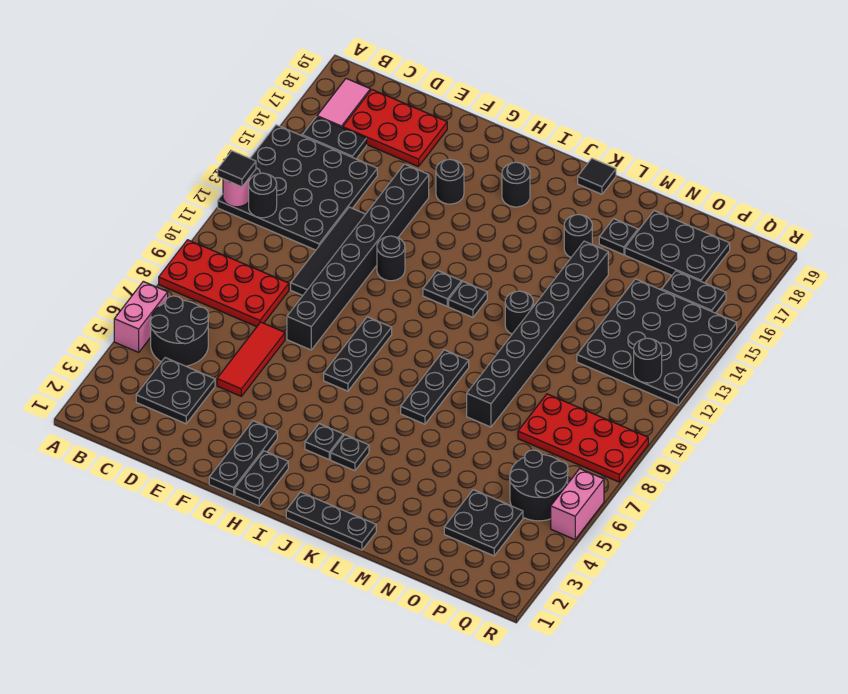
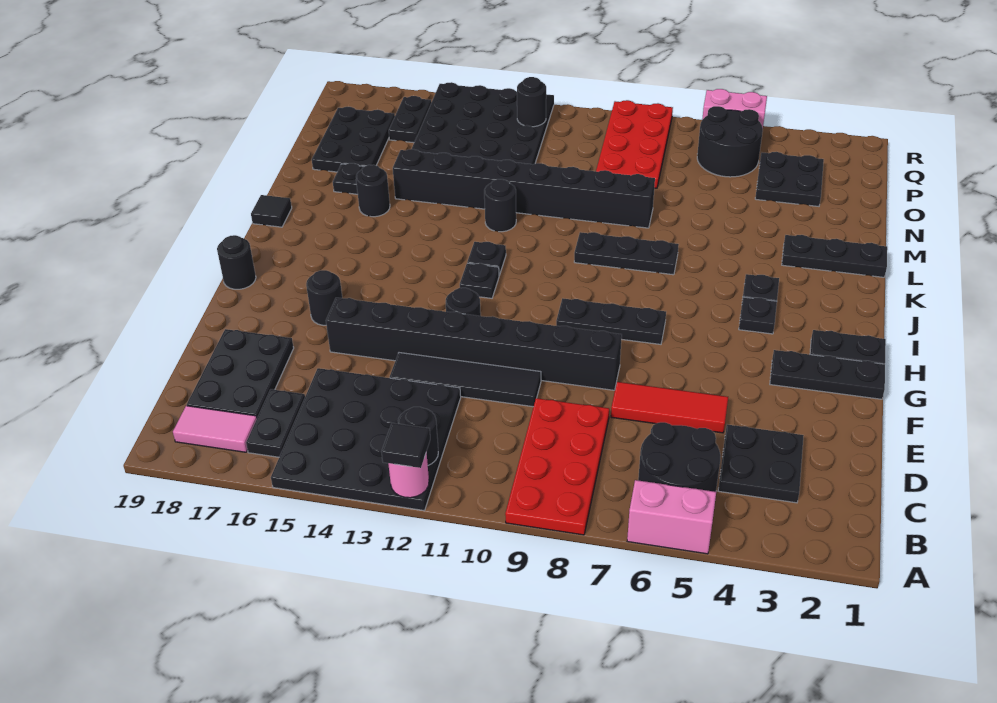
red plate C17:E18 level 1 -> black plate C17:E18 level 1
black round brick I17 level 1 -> black round brick H19 level 1
black plate J1:L1 level 1 -> black plate L1:L3 level 1

